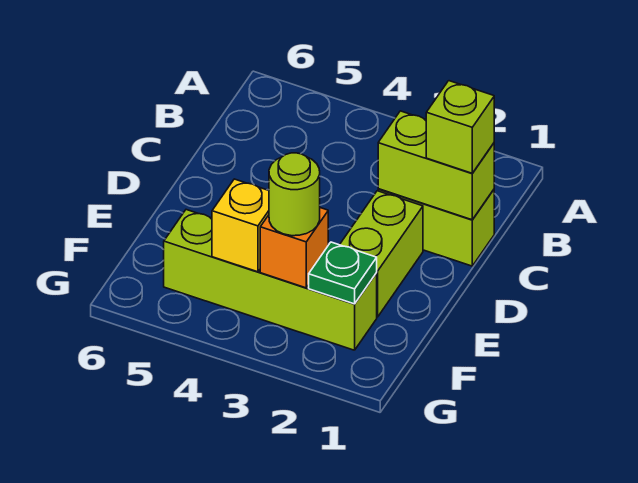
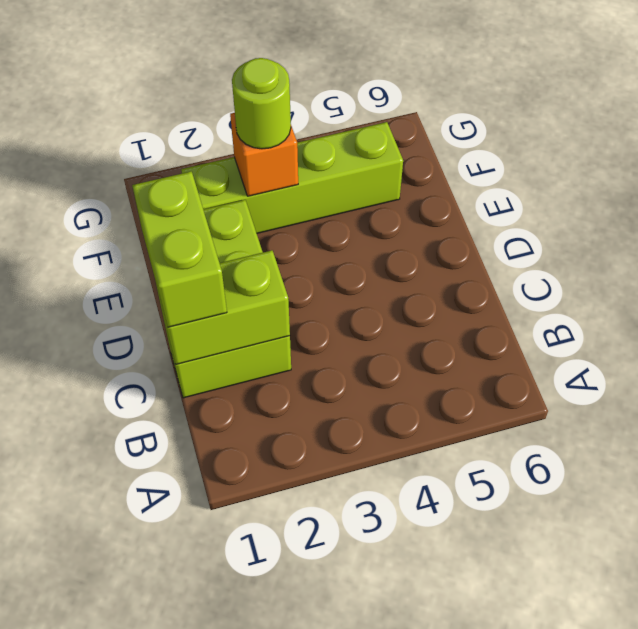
lime brick C1 level 3 -> lime brick C1:D1 level 3
green plate F2 level 2 -> none
yellow brick F4 level 2 -> none

